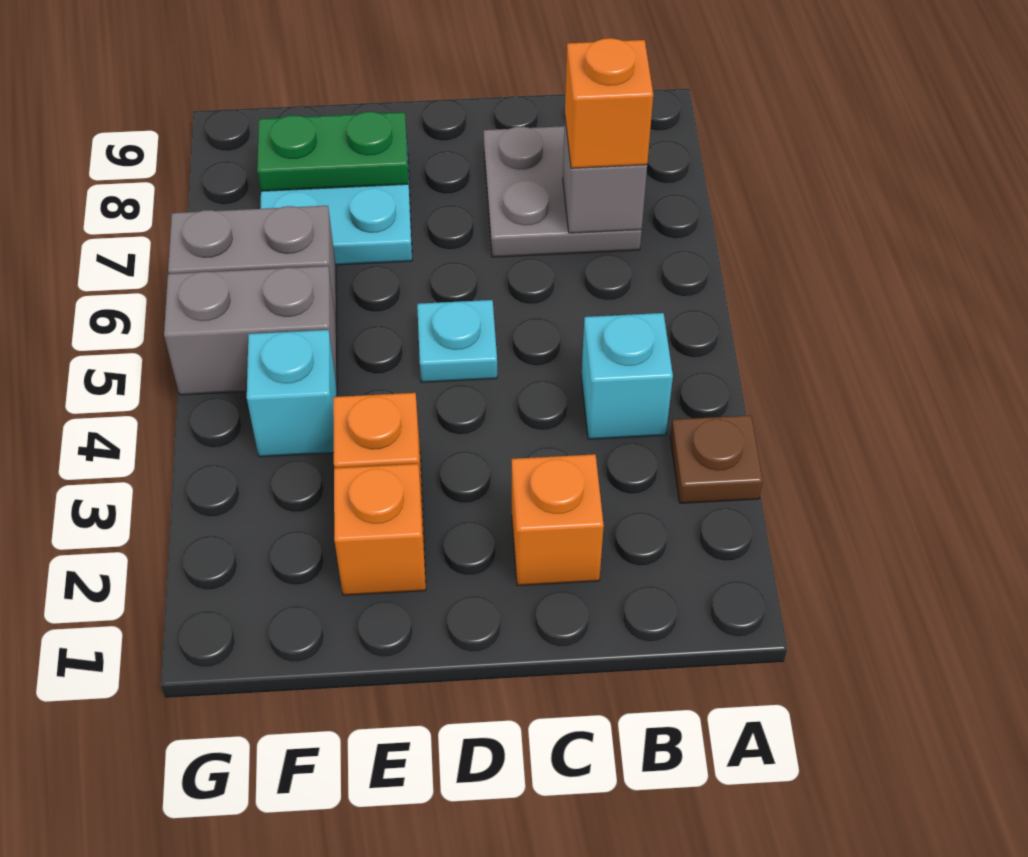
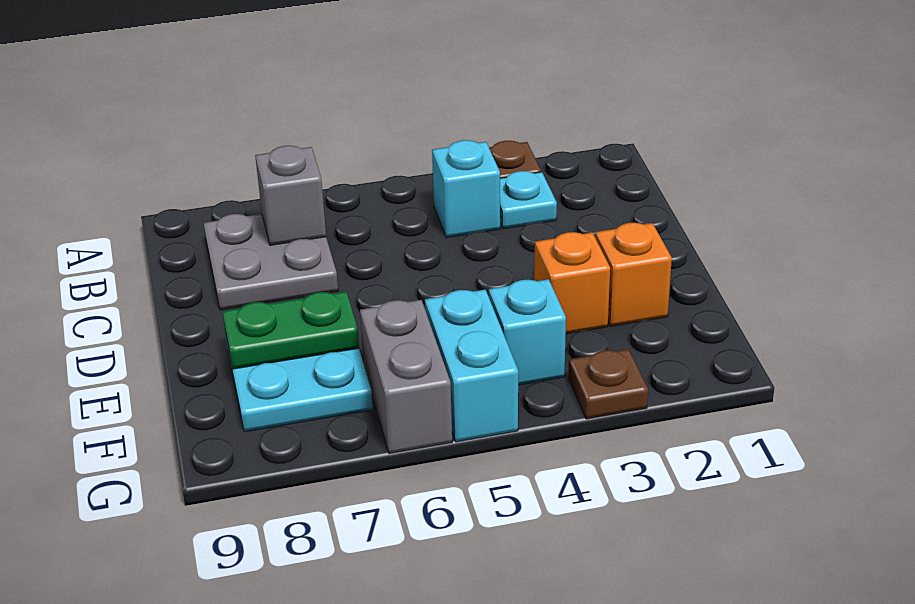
orange brick B7 level 3 -> none
orange brick C2 level 1 -> none
cyan plate D5 level 1 -> cyan plate B3 level 1
green plate E8:F8 level 2 -> green plate E7:E8 level 2
grey brick F5:G5 level 1 -> cyan brick F5:G5 level 1
none -> brown plate G3 level 1

